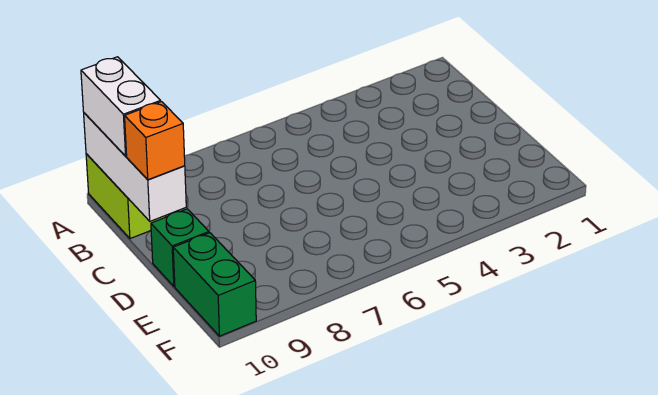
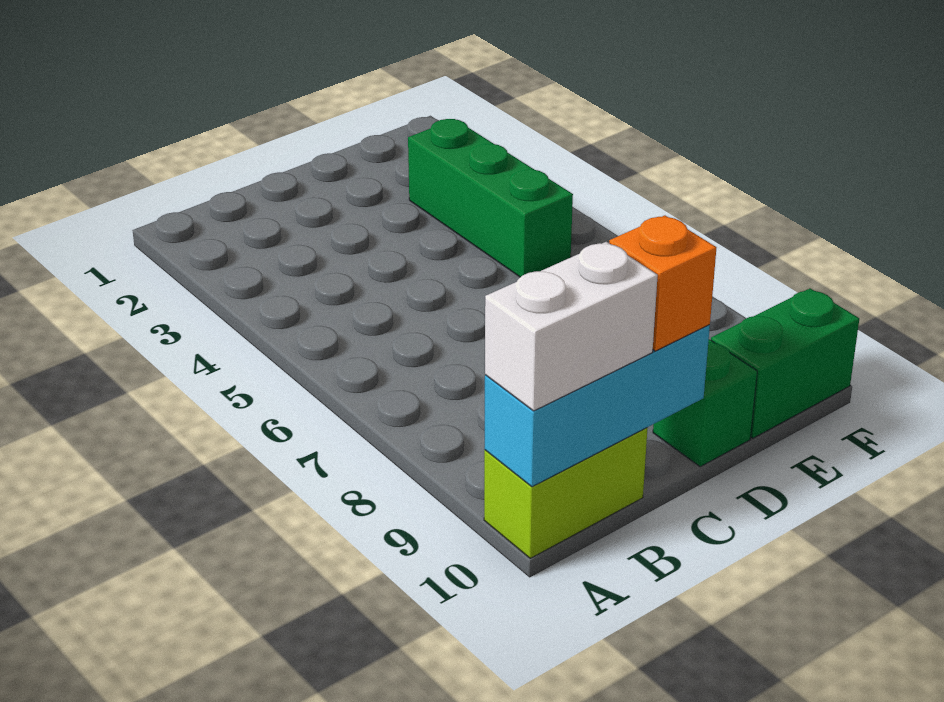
white brick A10:C10 level 2 -> cyan brick A10:C10 level 2
none -> green brick E3:E5 level 1

